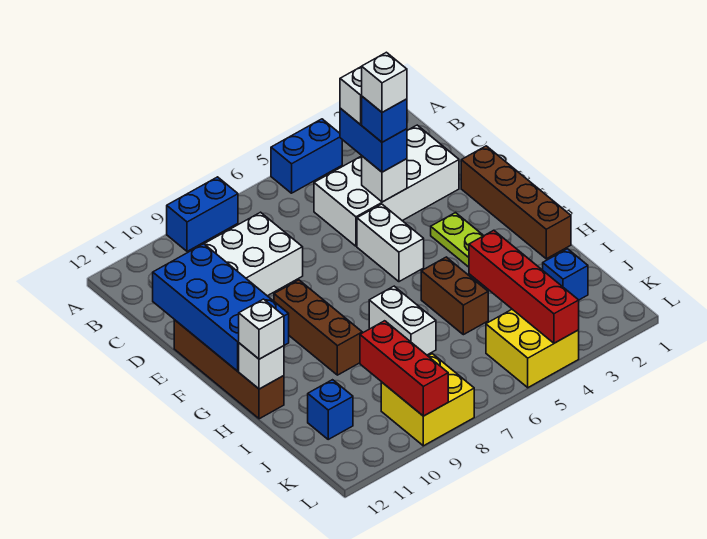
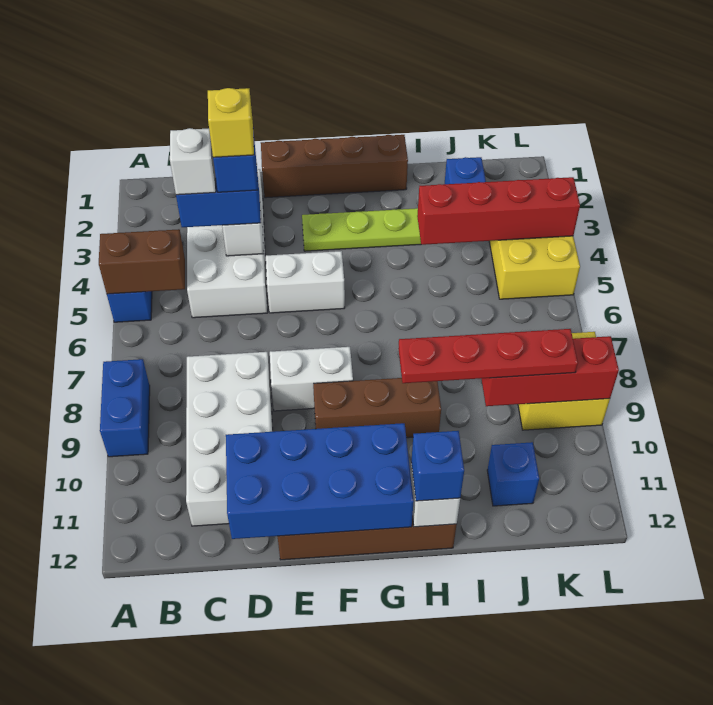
white brick D4 level 5 -> yellow brick D4 level 5
brown brick H5:I5 level 1 -> brown brick A5:B5 level 2
white brick H7:I7 level 1 -> white brick E8:F8 level 1
none -> red plate H9:K9 level 3
white brick H12 level 3 -> blue brick H12 level 3

